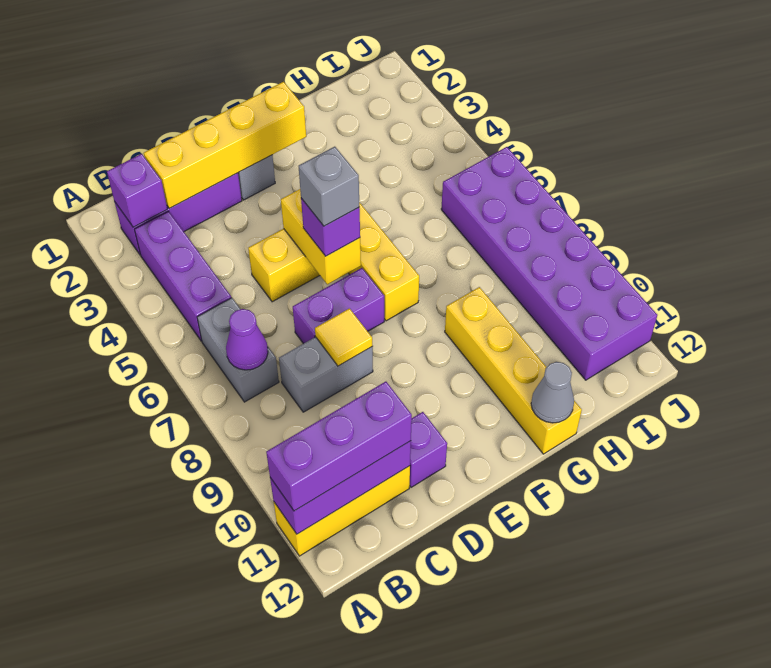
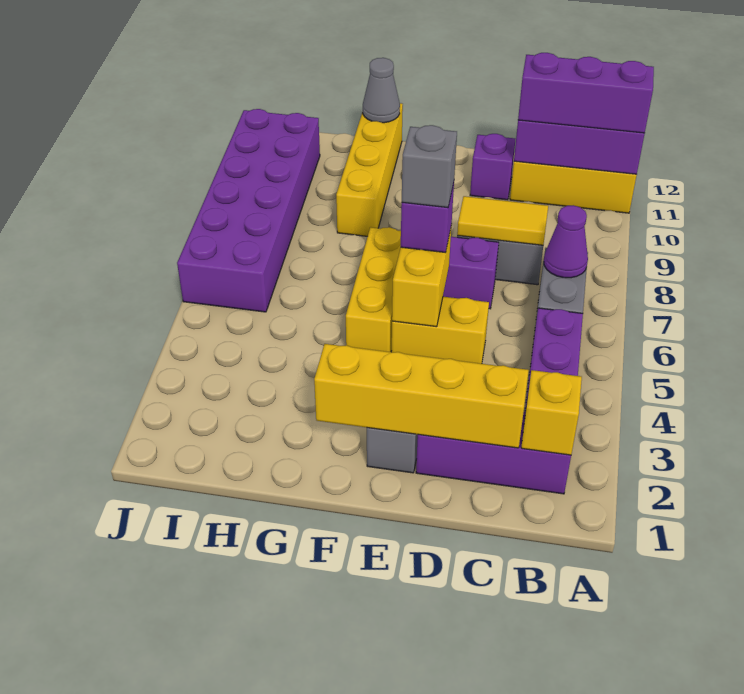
purple brick B2 level 2 -> yellow brick B2 level 2
yellow tile D8 level 2 -> yellow tile C8:D8 level 2

